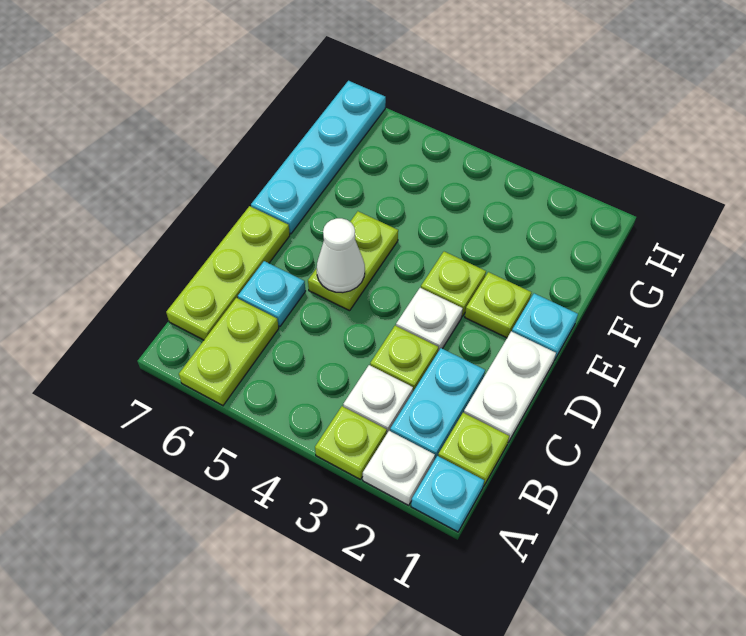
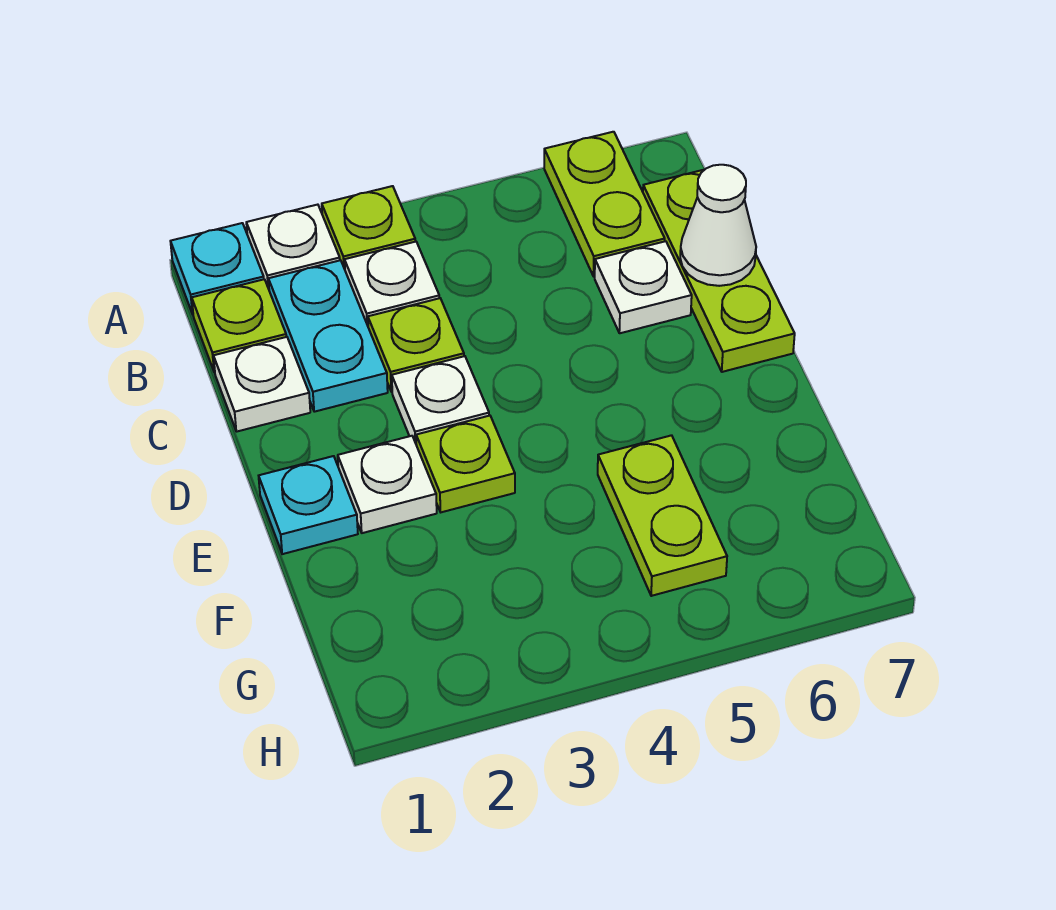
white plate C1:D1 level 1 -> white plate C1 level 1
cyan plate C6 level 1 -> white plate C6 level 1
lime plate D5:E5 level 1 -> lime plate F5:G5 level 1
white cone D5 level 2 -> white cone C7 level 2
lime plate E2 level 1 -> white plate E2 level 1
cyan plate E7:H7 level 1 -> none

